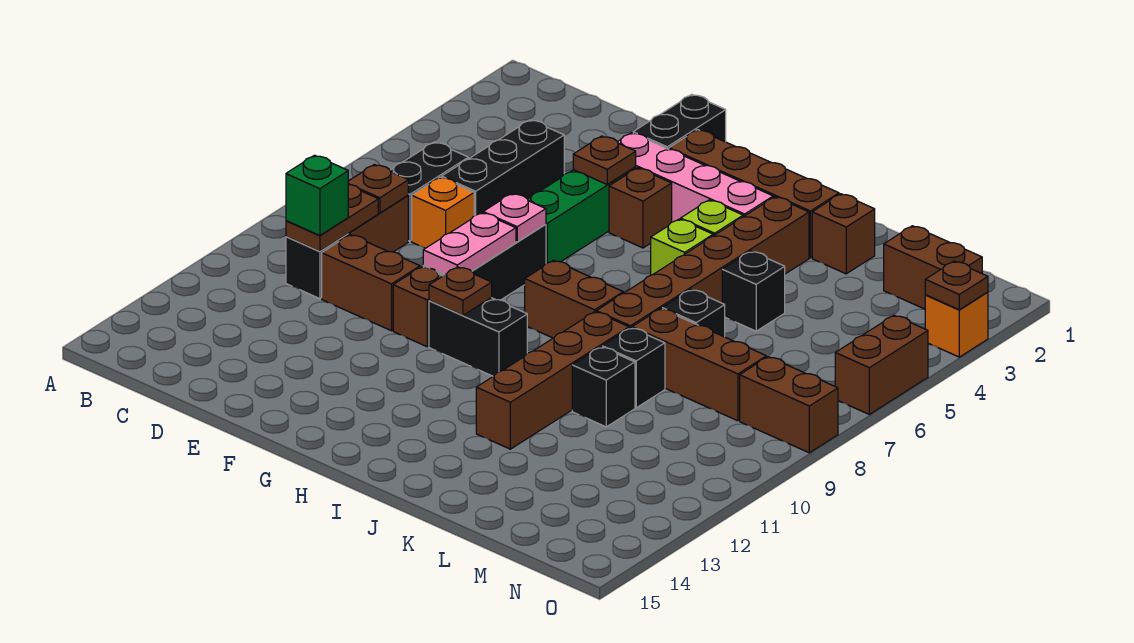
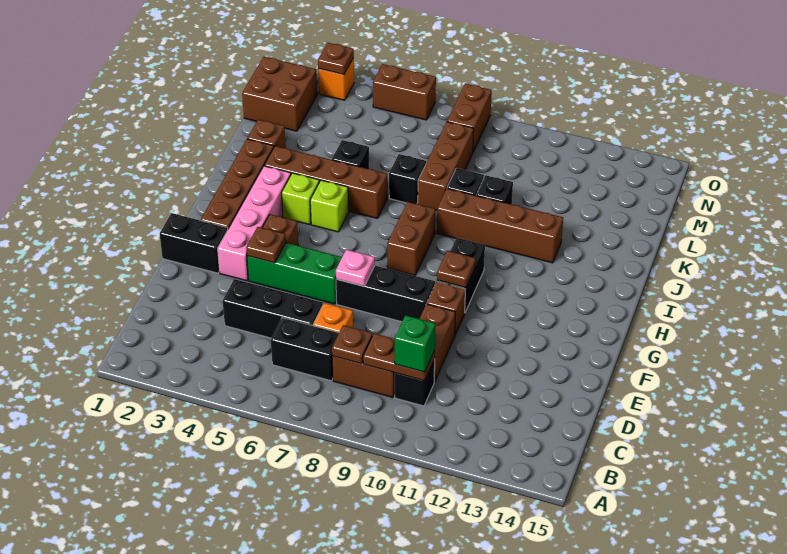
pink plate F8:F9 level 2 -> none
brown brick J3:J8 level 1 -> brown brick J3:J6 level 1
brown brick M2:N2 level 1 -> brown brick M1:N2 level 1

